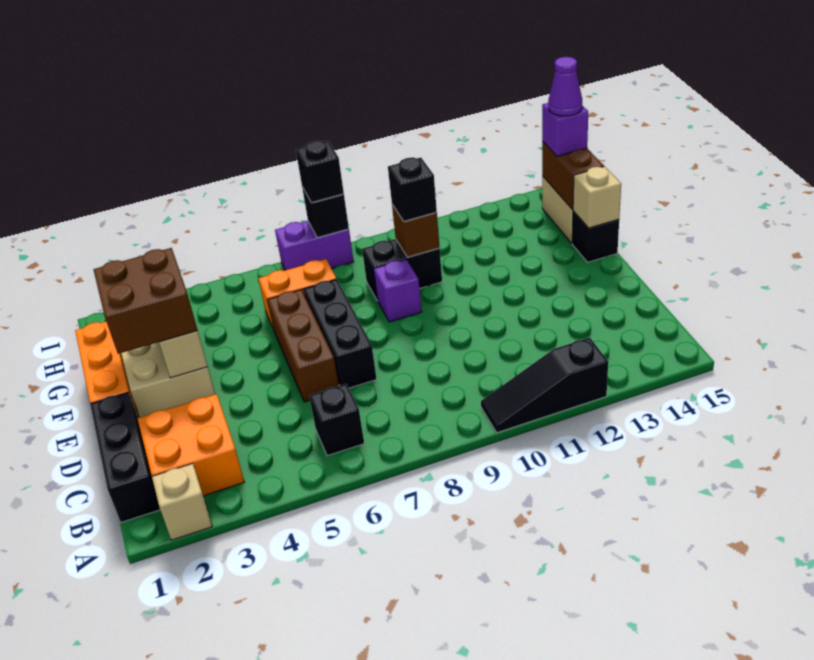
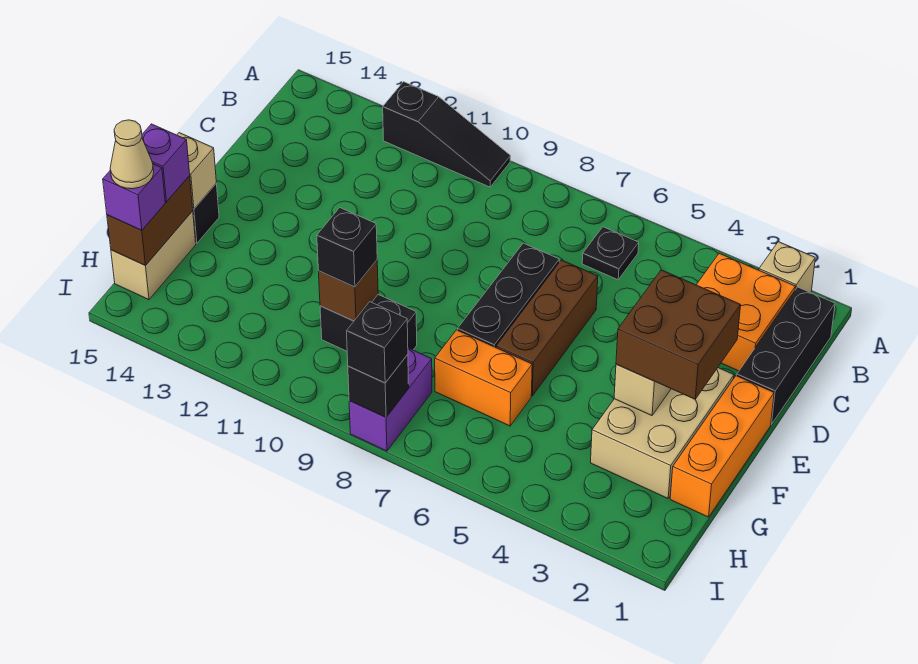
black brick B6 level 1 -> black plate B6 level 1
purple brick F9 level 1 -> purple brick G15 level 3
purple cone H15 level 4 -> tan cone H15 level 4
purple brick I7:I8 level 1 -> purple brick H8:I8 level 1

